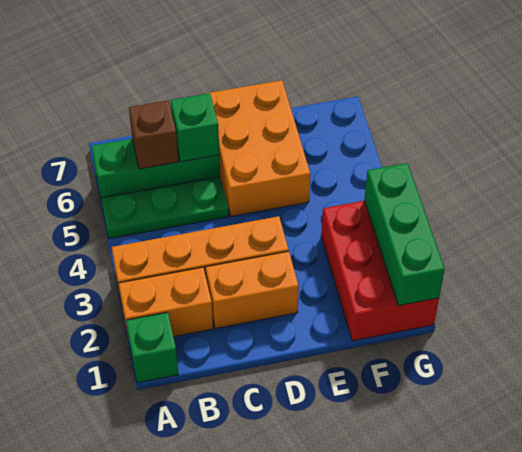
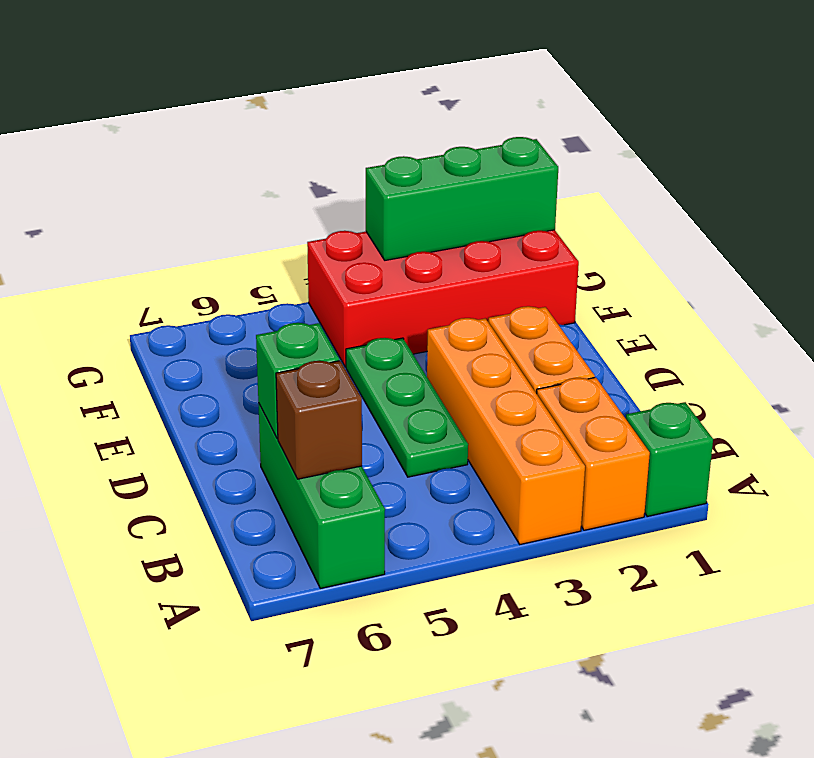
green plate A5:C5 level 1 -> green plate C4:E4 level 1
orange brick D5:E7 level 1 -> none
red brick F1:G3 level 1 -> red brick F1:G4 level 1

